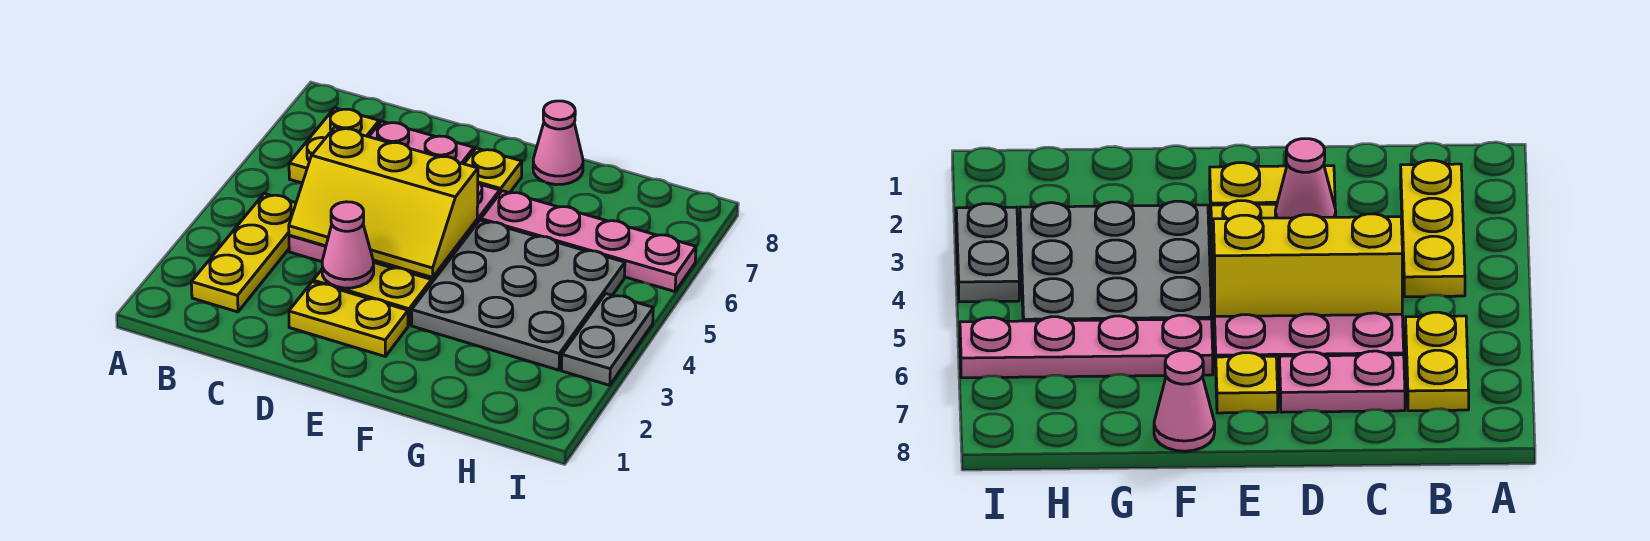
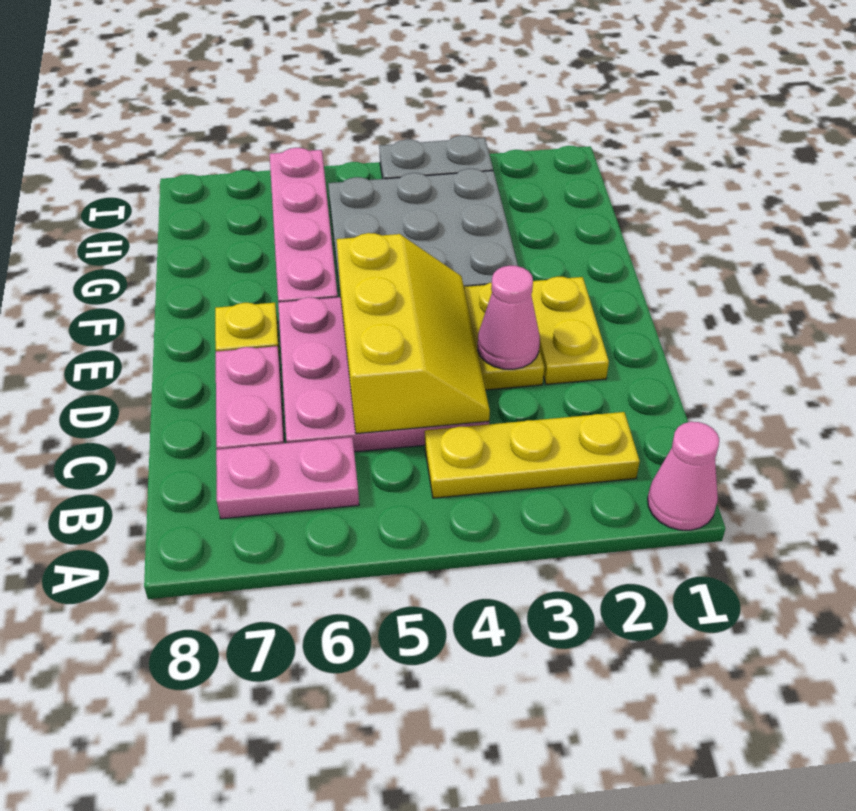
yellow plate B6:B7 level 1 -> pink plate B6:B7 level 1
pink cone F8 level 1 -> pink cone A1 level 1

